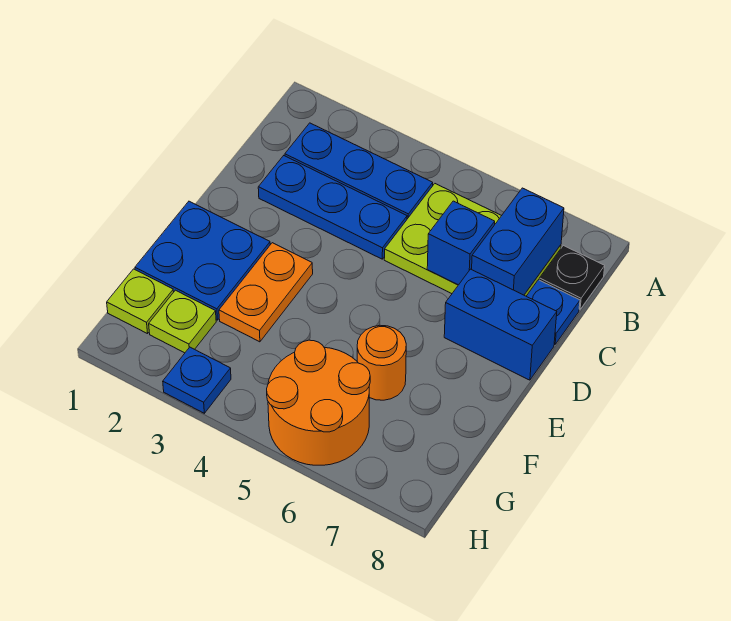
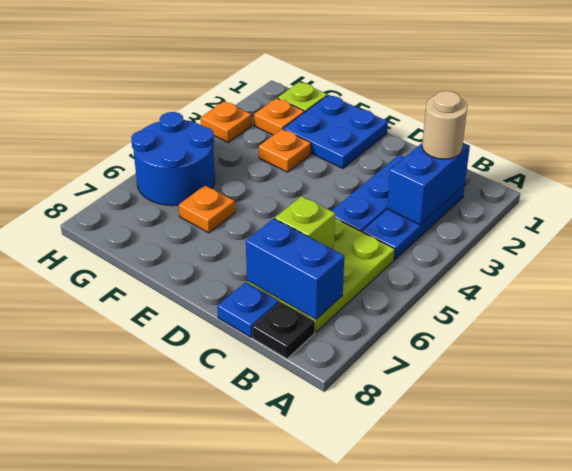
none -> tan round brick B2 level 3
blue brick C6 level 2 -> lime brick C6 level 2
blue brick D7:D8 level 1 -> blue brick B2:B3 level 2
orange plate E3:F3 level 1 -> orange plate F3 level 1
orange round brick F6 level 1 -> orange plate F6 level 1
lime plate G2 level 1 -> orange plate G2 level 1
orange round brick G5:H6 level 1 -> blue round brick G5:H6 level 1
blue plate H3 level 1 -> orange plate H3 level 1

